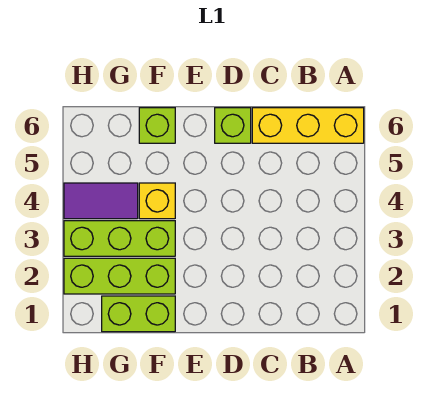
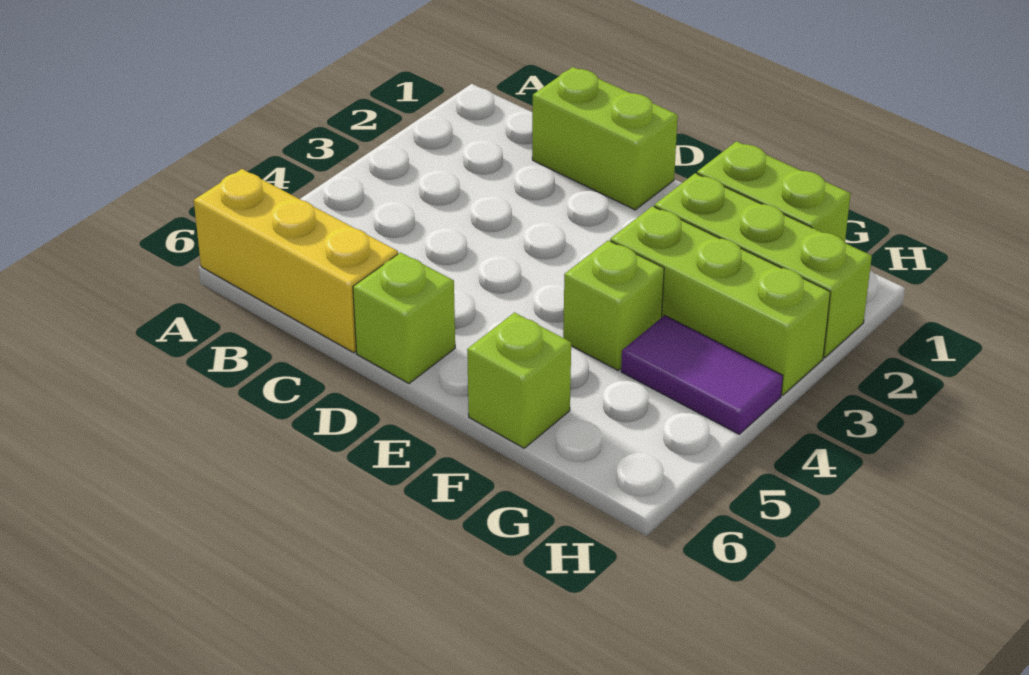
none -> lime brick C1:D1 level 1
yellow brick F4 level 1 -> lime brick F4 level 1

